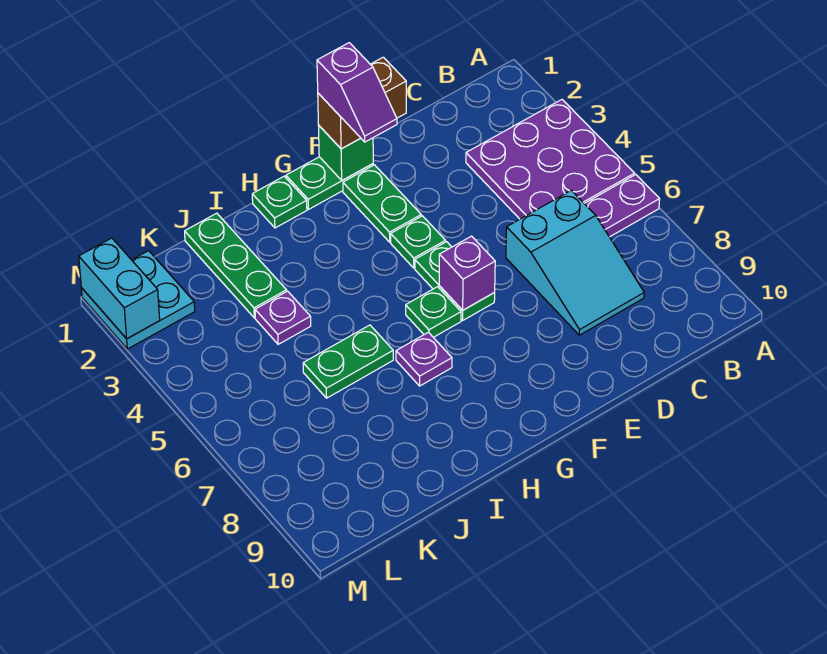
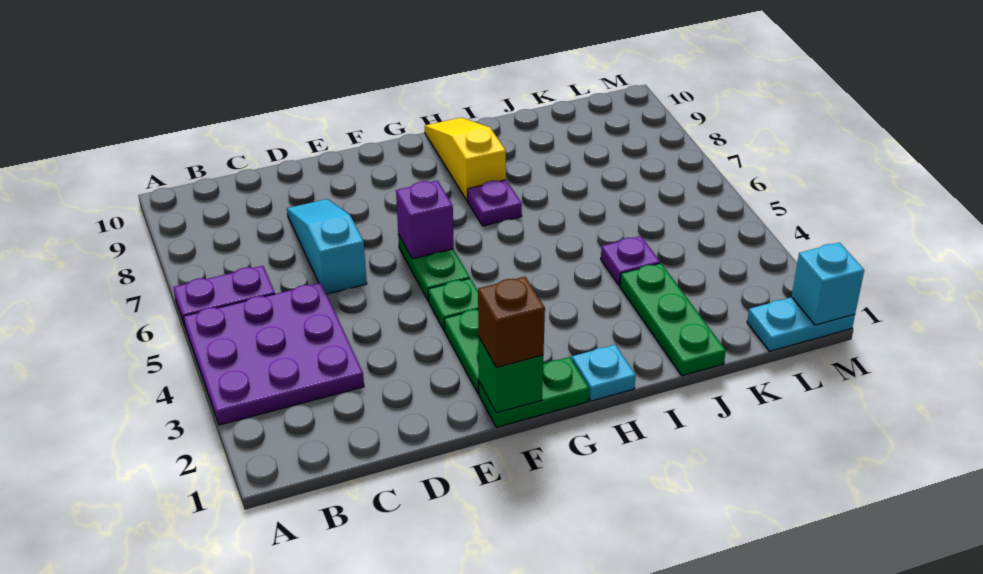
cyan slope C6:D8 level 1 top 6 -> cyan slope D6:D8 level 1 top 6
brown brick E1:F1 level 3 -> brown brick F1 level 3
purple slope F1:F2 level 4 top 1 -> none
green plate G6 level 1 -> none
green plate H1 level 1 -> cyan plate H1 level 1
none -> yellow slope H8:H10 level 1 top 8
green plate I6:J6 level 1 -> none
cyan plate L1:M2 level 1 -> cyan plate L1:M1 level 1
cyan brick M1:M2 level 2 -> cyan brick M1 level 2

